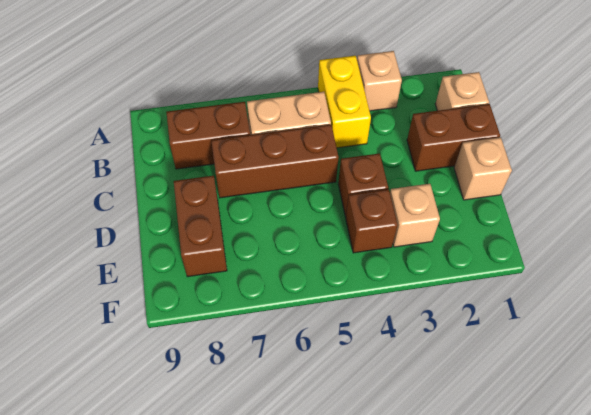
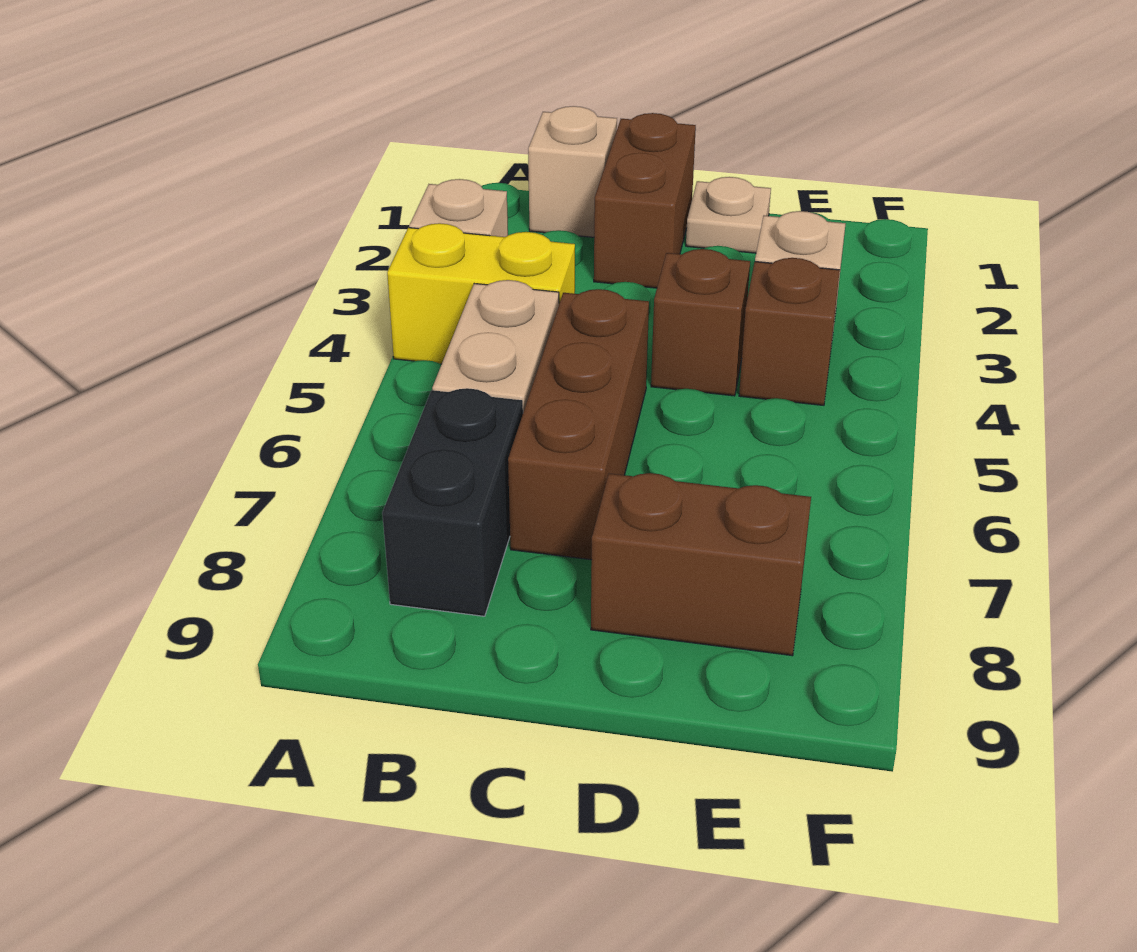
brown brick B7:B8 level 1 -> black brick B7:B8 level 1
tan brick D1 level 1 -> tan plate D1 level 1

